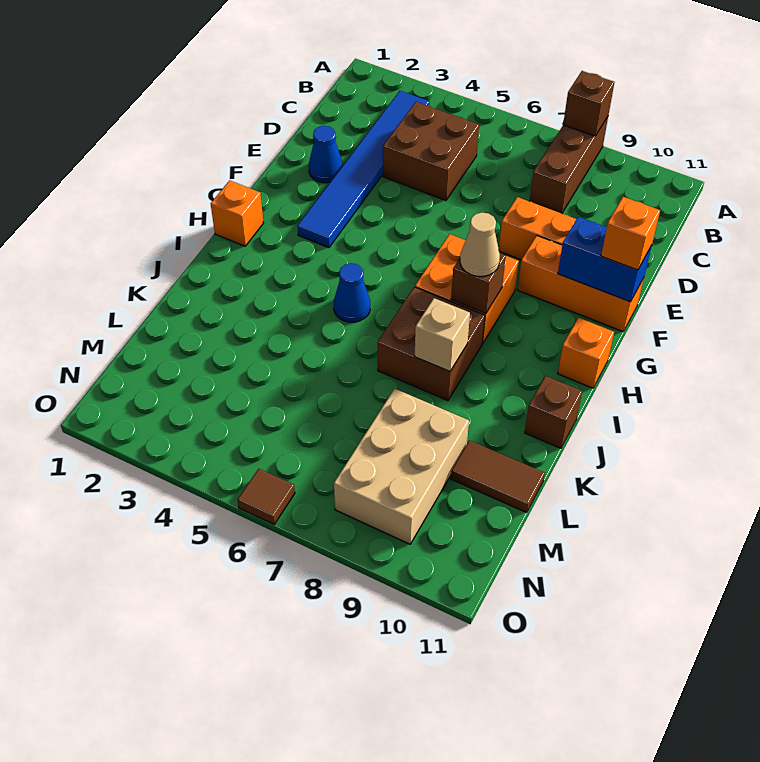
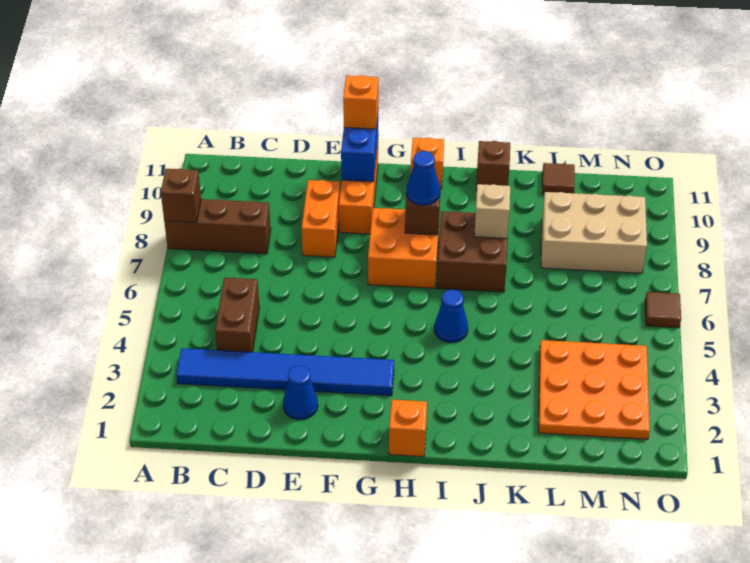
brown brick C4:D5 level 1 -> brown brick C4:C5 level 1
tan cone H8 level 3 -> blue cone H8 level 3
none -> orange plate L2:N4 level 1
brown tile L10:L11 level 1 -> brown tile L11 level 1

